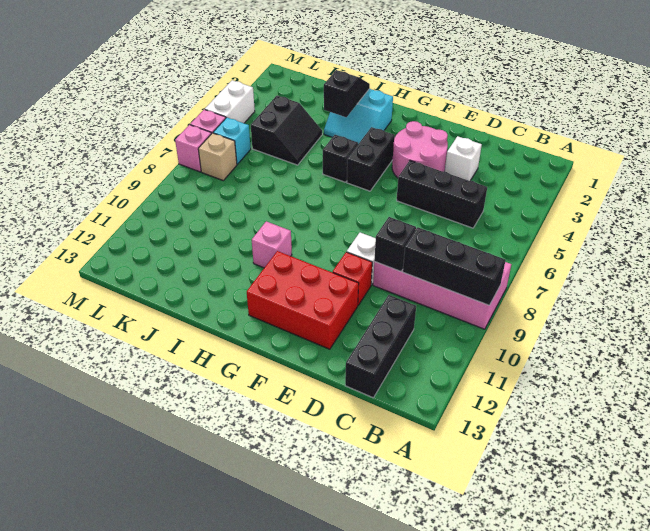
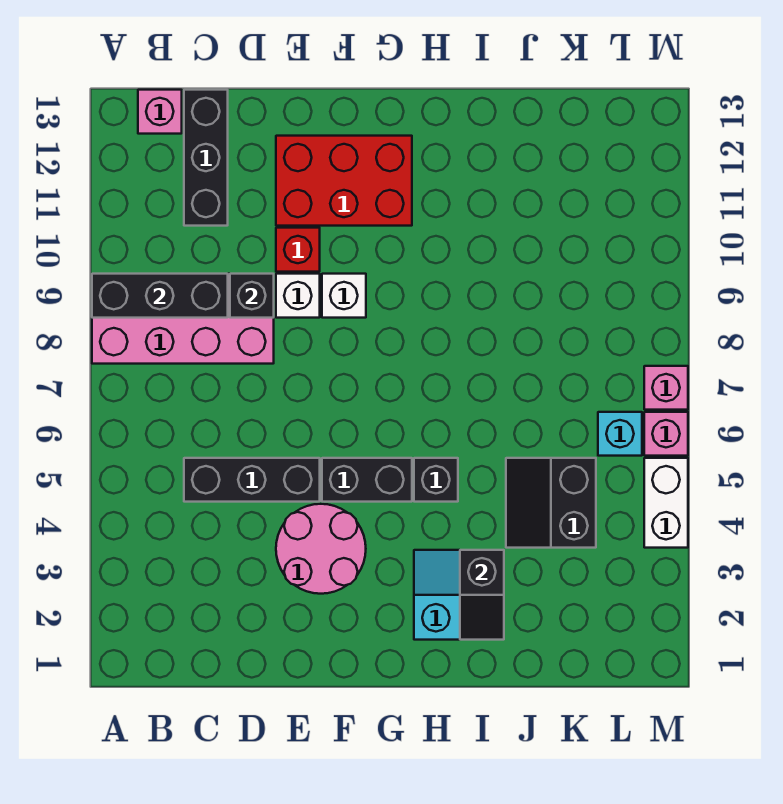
white brick D3 level 1 -> white brick F9 level 1
black brick G4:G5 level 1 -> black brick F5:G5 level 1
pink brick H10 level 1 -> pink brick B13 level 1
tan brick L7 level 1 -> none

